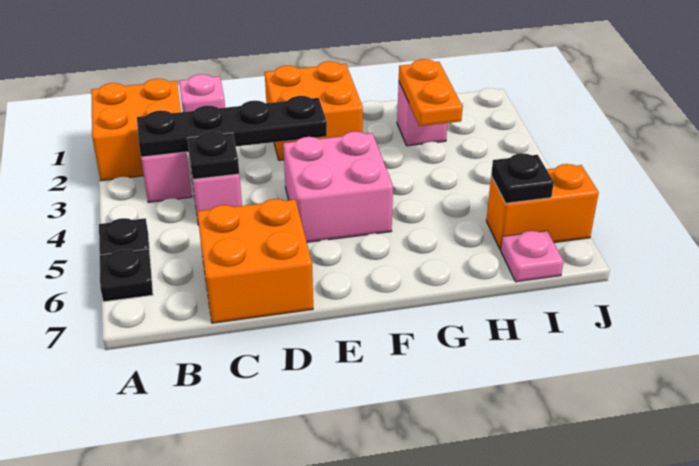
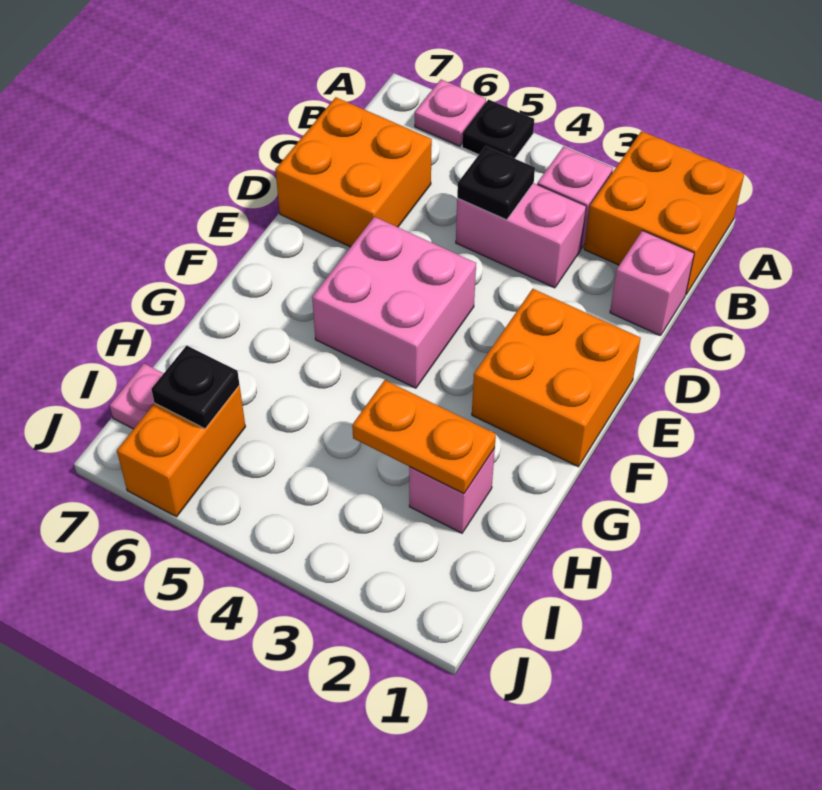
black plate A6 level 1 -> pink plate A6 level 1
black plate B3:E3 level 2 -> none

